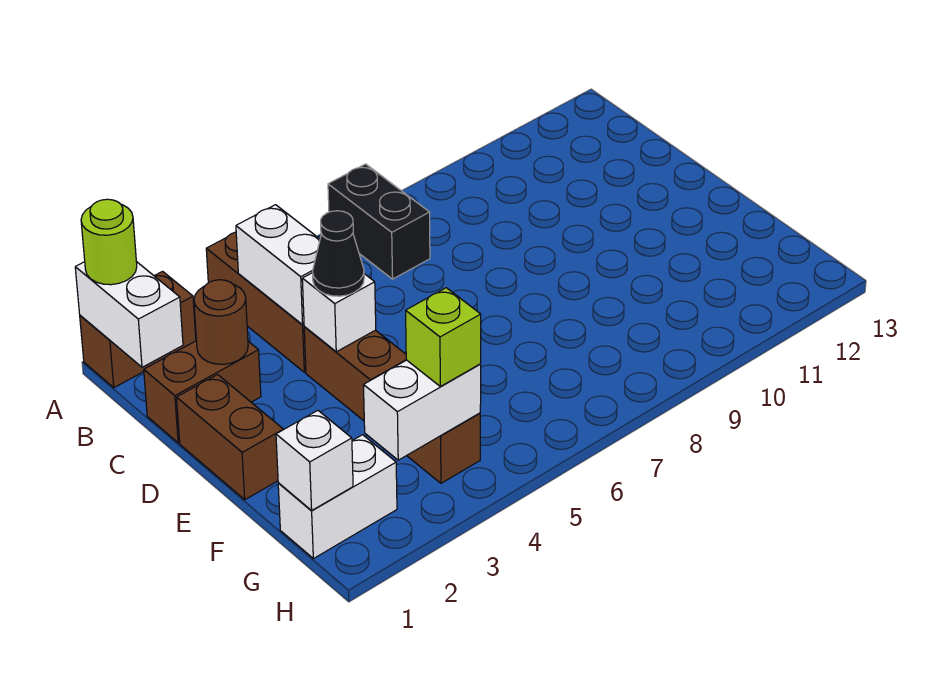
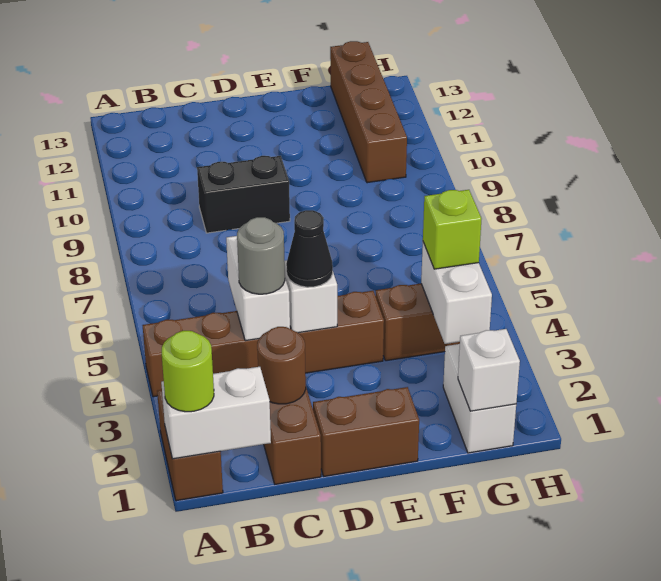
black brick A7:B7 level 1 -> black brick C9:D9 level 1
white brick B4:C4 level 2 -> white brick C4:C5 level 2
none -> grey round brick C4 level 3
none -> brown brick G10:G13 level 1

